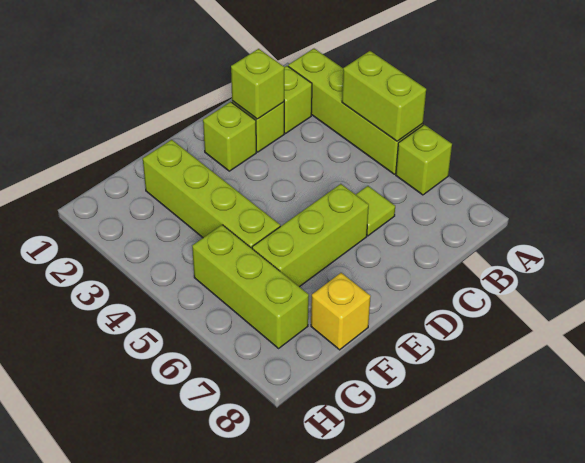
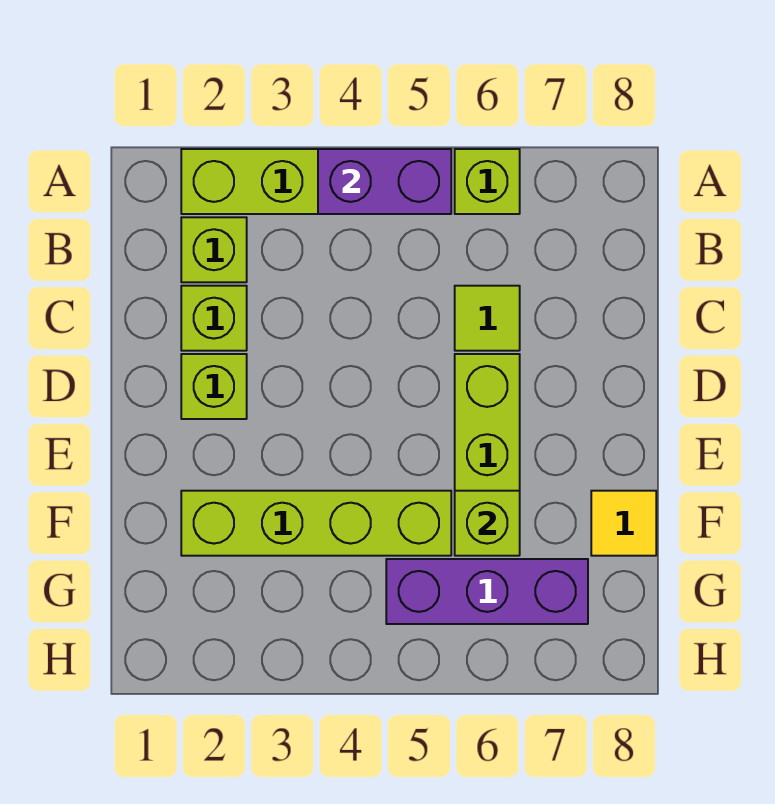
lime brick A4:A5 level 2 -> purple brick A4:A5 level 2
lime brick C2 level 2 -> lime brick F6 level 2
yellow brick F8 level 1 -> yellow tile F8 level 1
lime brick G5:G7 level 1 -> purple brick G5:G7 level 1

